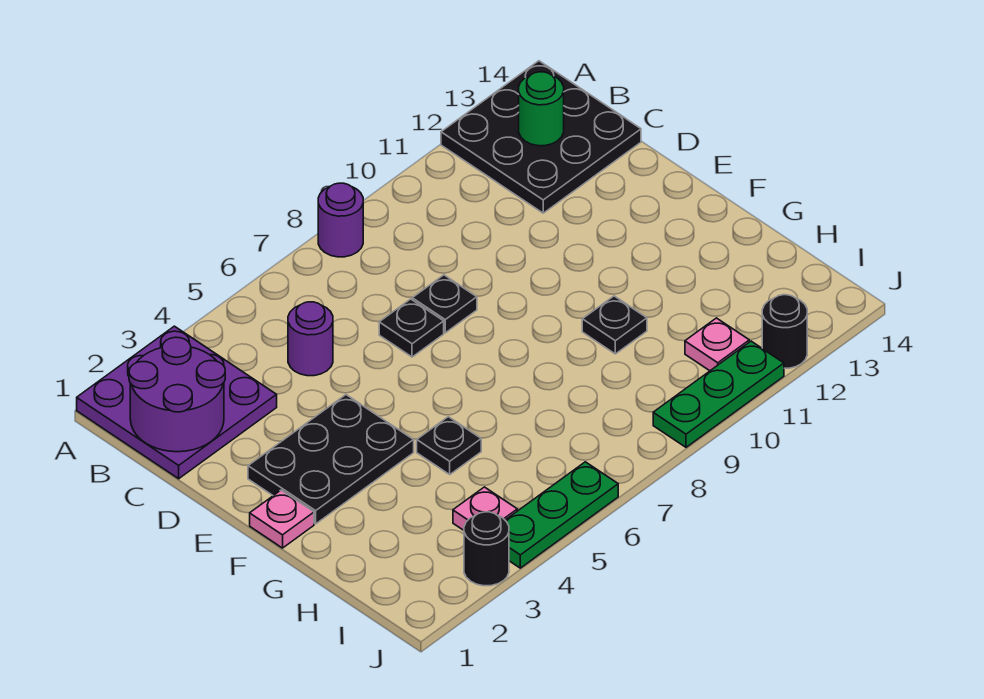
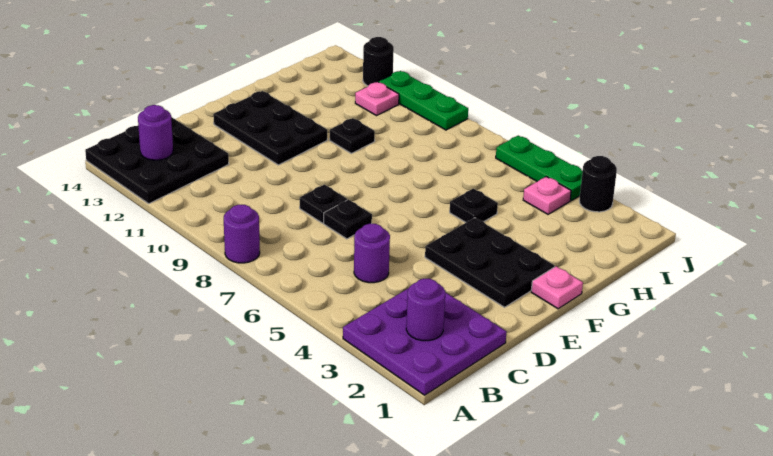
purple round brick B1:C2 level 2 -> purple round brick B2 level 2
green round brick B13 level 2 -> purple round brick B13 level 2
none -> black plate E11:F13 level 1

